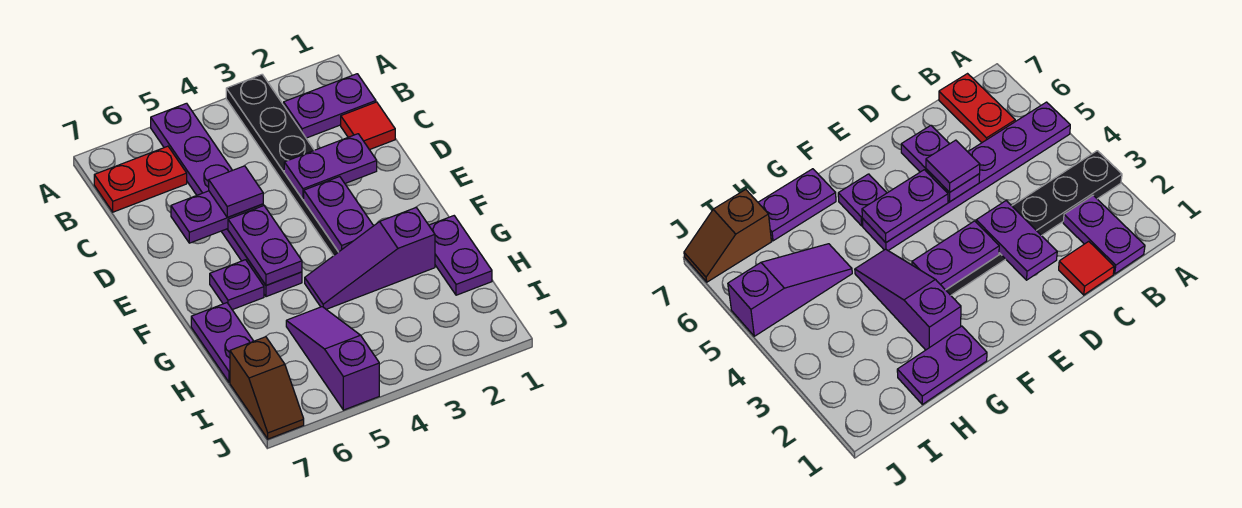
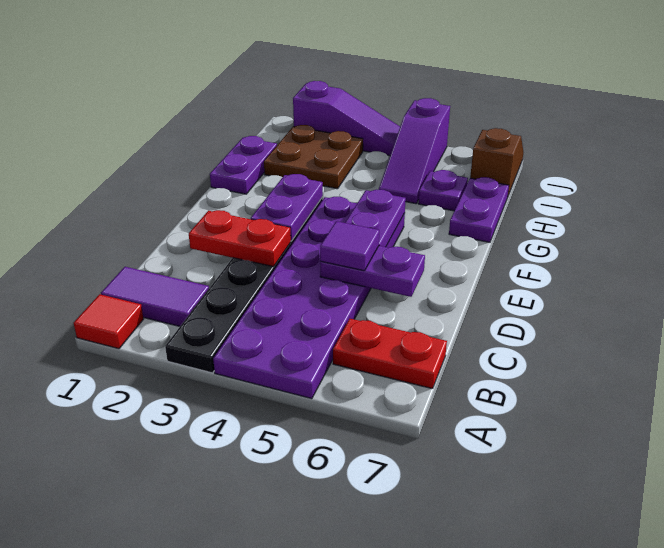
purple plate A5:F5 level 1 -> purple plate A4:F5 level 1
purple plate B1:B2 level 1 -> purple tile B1:B2 level 1
red tile C1 level 1 -> red tile A1 level 1
purple plate D2:D3 level 2 -> red plate D2:D3 level 2
purple plate F6 level 1 -> purple plate H6 level 1
purple slope G2:G4 level 1 top 2 -> purple slope J2:J4 level 1 top 2
none -> brown plate H2:I3 level 1

